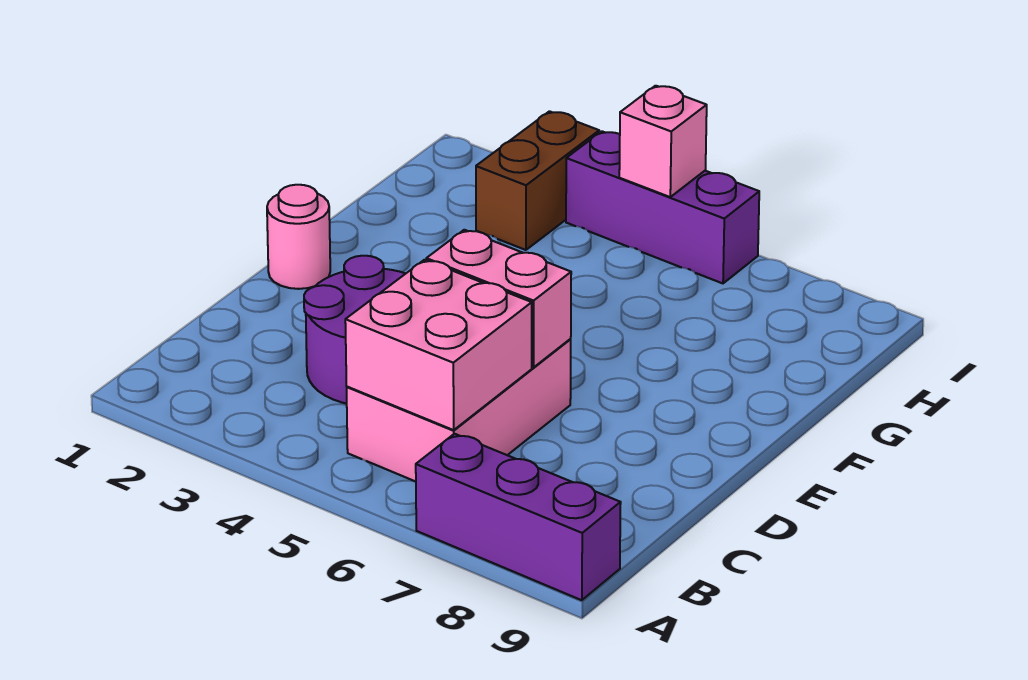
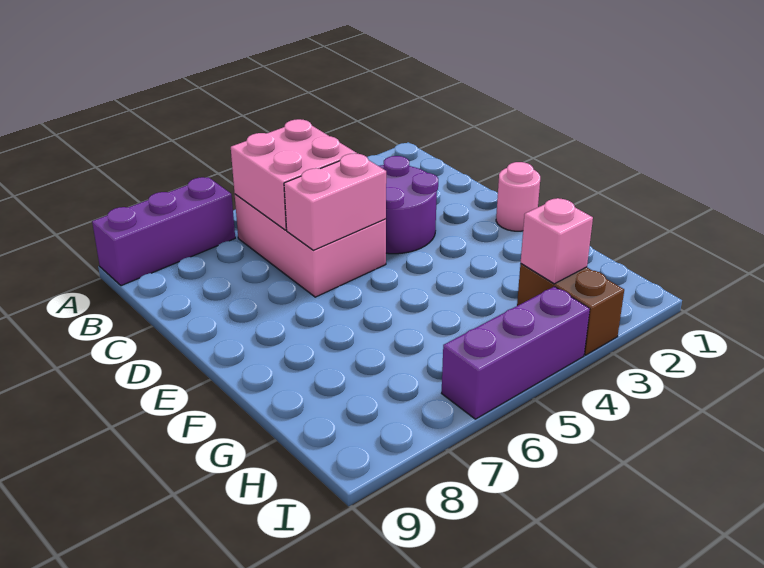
pink brick I5 level 2 -> pink brick H3 level 2

